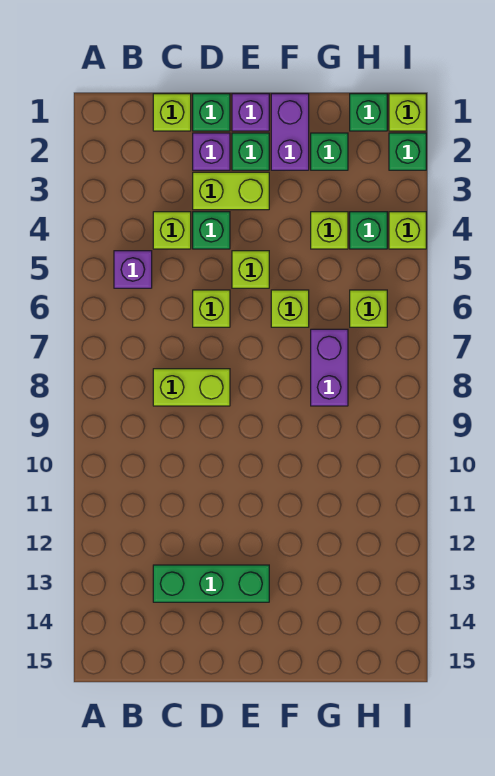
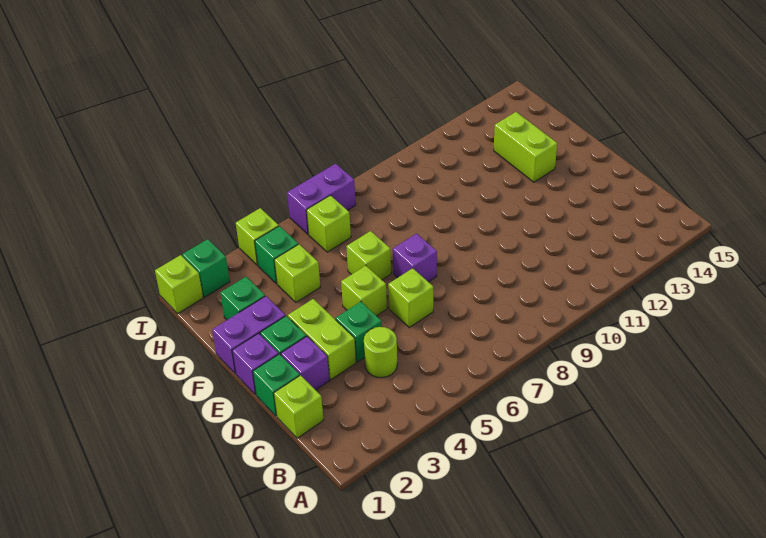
purple brick B5 level 1 -> purple brick E7 level 1
lime brick C4 level 1 -> lime round brick C4 level 1
lime brick C8:D8 level 1 -> lime brick F13:G13 level 1
green brick C13:E13 level 1 -> none
purple brick G7:G8 level 1 -> purple brick I6:I7 level 1
green brick H1 level 1 -> none

